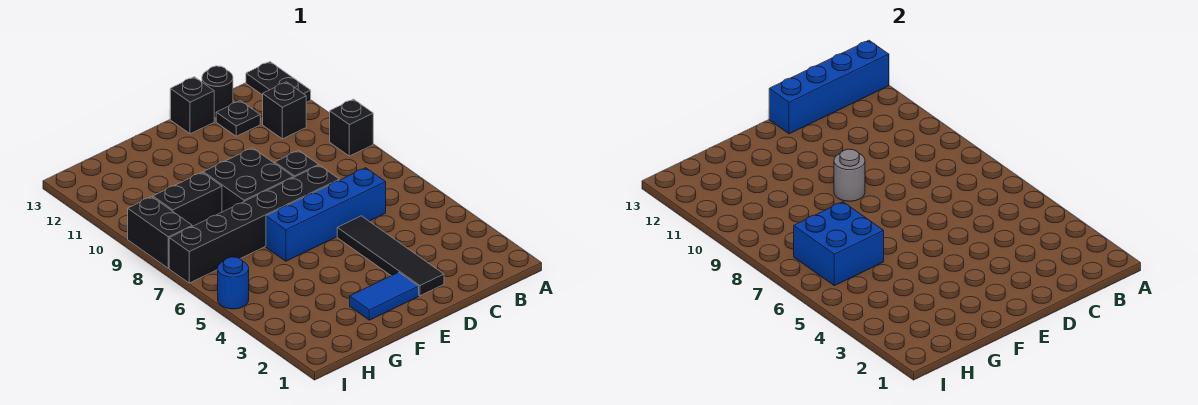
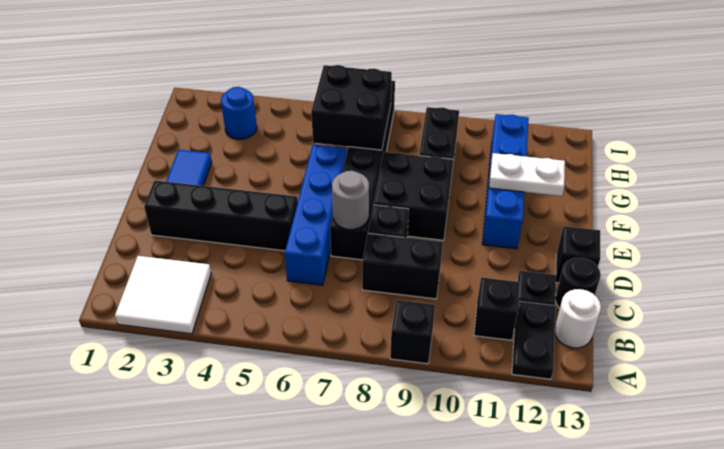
none -> white tile A2:B3 level 1
black plate A12:A13 level 1 -> black plate A12:B12 level 1
blue brick A13:D13 level 2 -> blue brick E11:H11 level 1
none -> white round brick B13 level 1
black tile D2:D5 level 1 -> black brick D2:D5 level 1
grey round brick E9 level 2 -> grey round brick D7 level 2
none -> white plate F11:F12 level 2
blue brick G6:H7 level 2 -> black brick G6:H7 level 2
blue round brick I5 level 1 -> blue round brick H3 level 1
black brick I8:I9 level 1 -> black brick C8:C9 level 1

